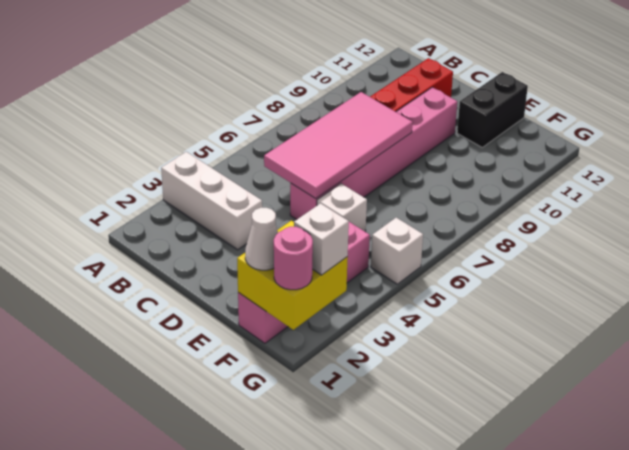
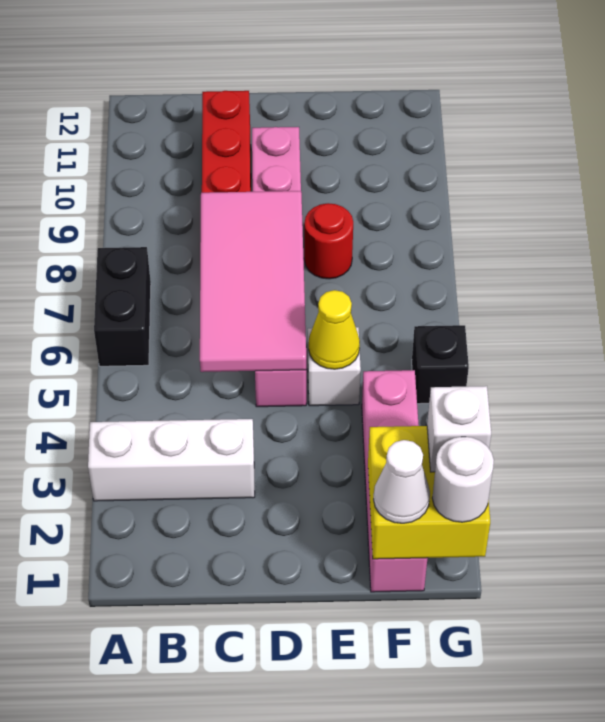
none -> yellow cone E5 level 2
none -> red round brick E8 level 1
black brick E11:E12 level 1 -> black brick A6:A7 level 1
pink round brick G1 level 3 -> white round brick G1 level 3
white brick G5 level 1 -> black brick G5 level 1

